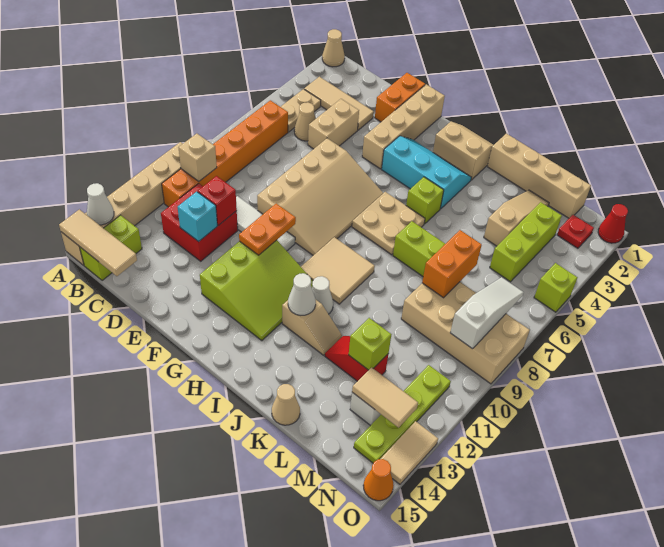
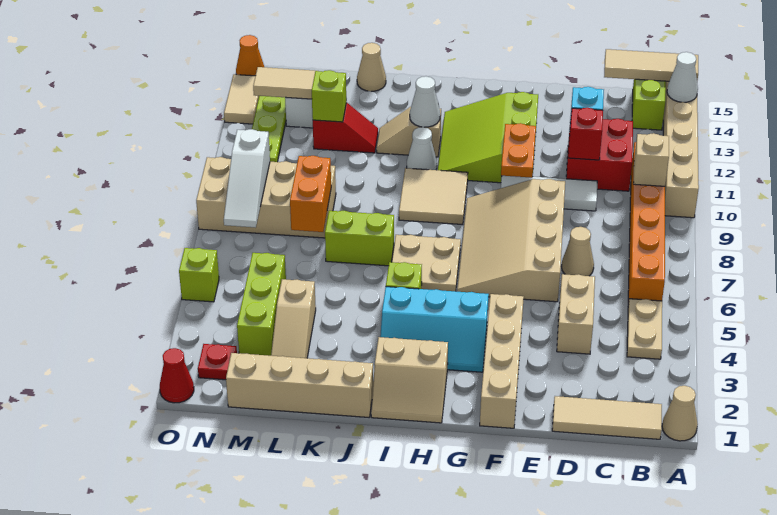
tan tile B3:D3 level 1 -> tan tile B1:D1 level 1
tan cone C5 level 1 -> tan cone D7 level 1
orange brick E1:E2 level 1 -> none

